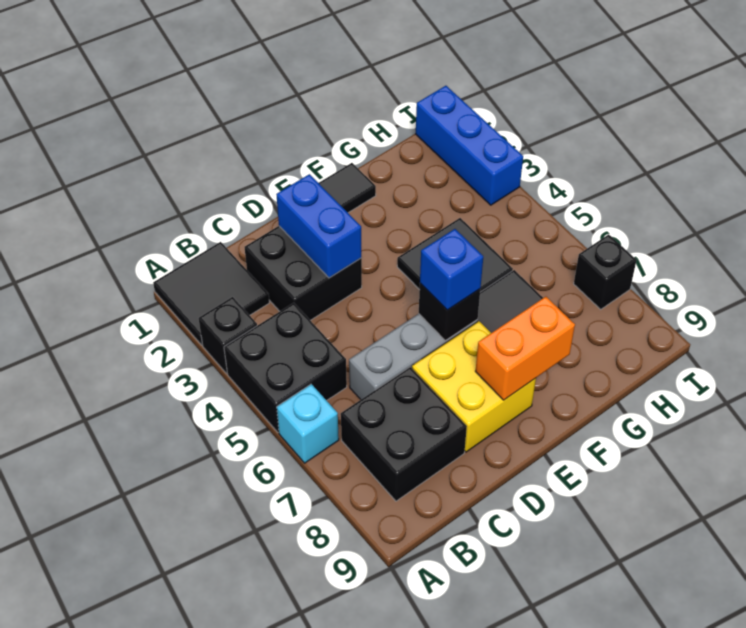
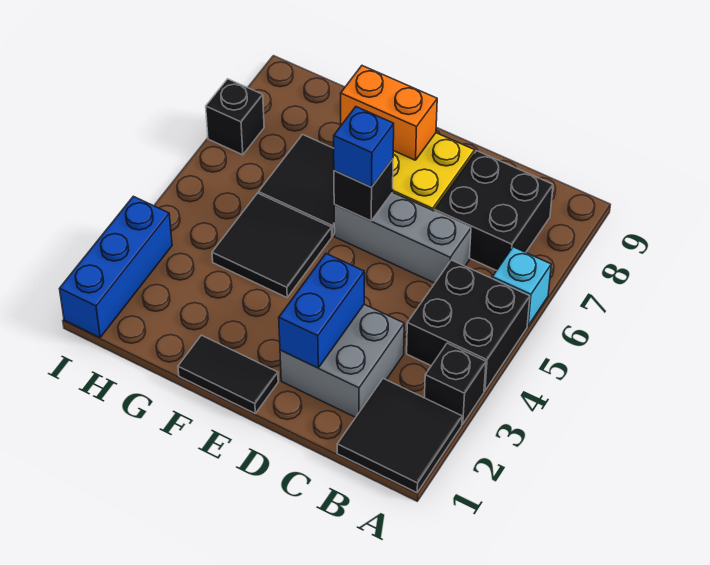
black brick C2:D3 level 1 -> grey brick C2:D3 level 1

